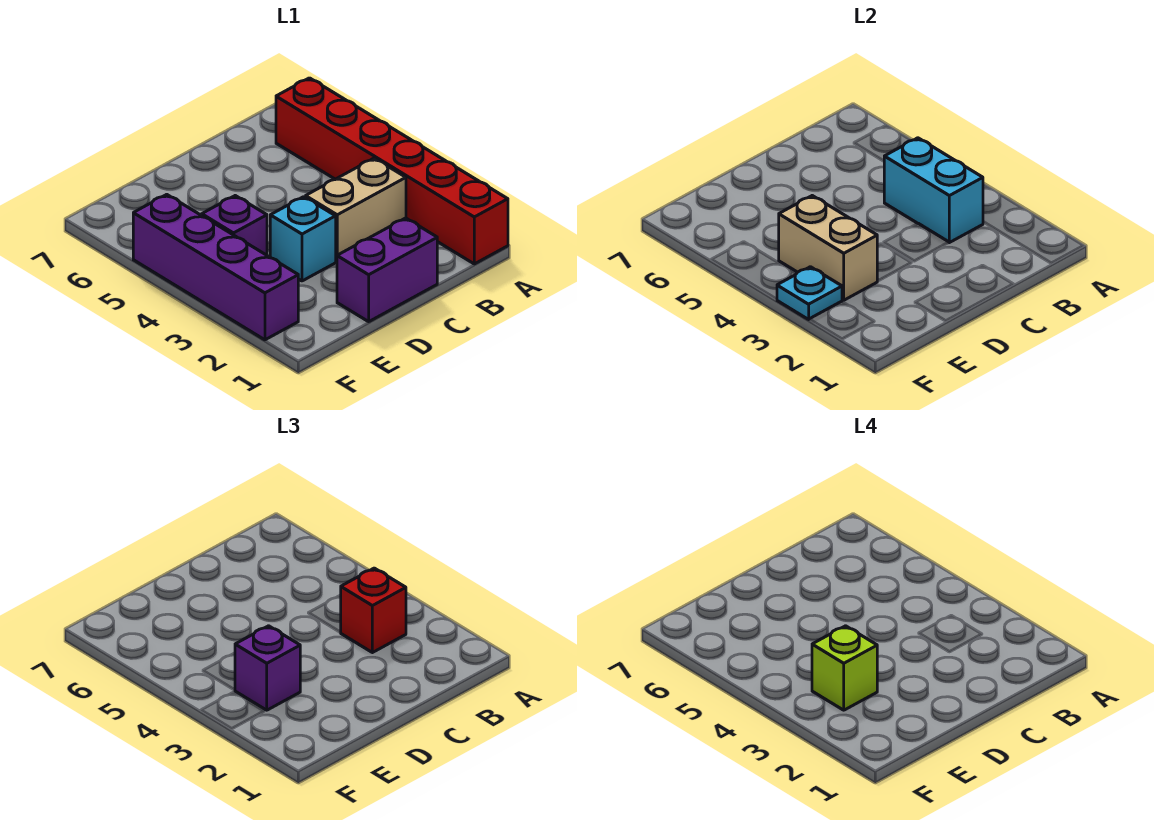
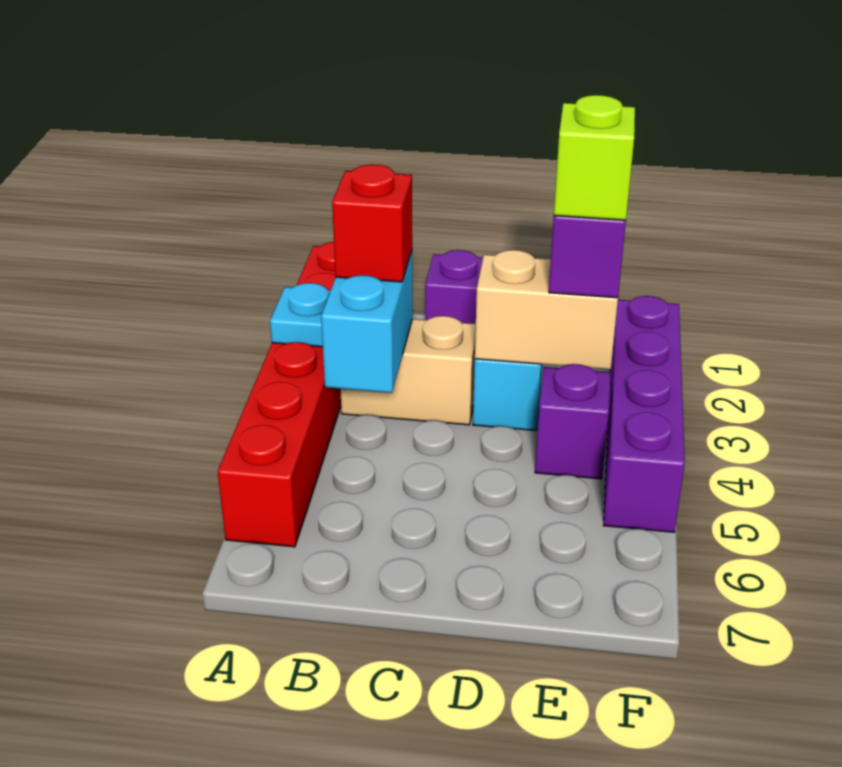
tan brick E3:E4 level 2 -> tan brick D3:E3 level 2
cyan plate F3 level 2 -> cyan plate A3 level 2

